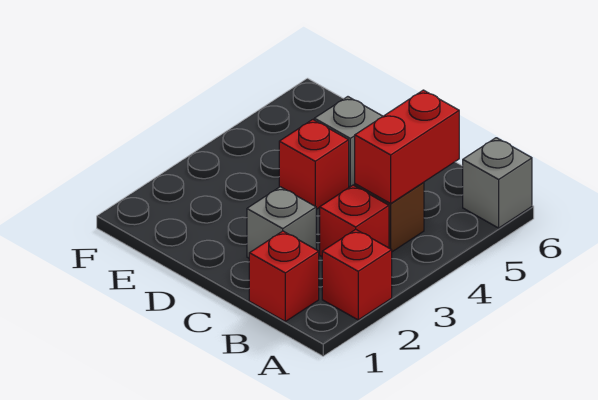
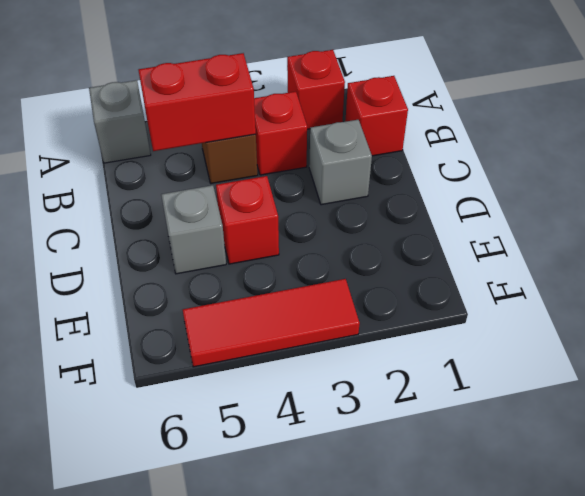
none -> red tile F3:F5 level 1

